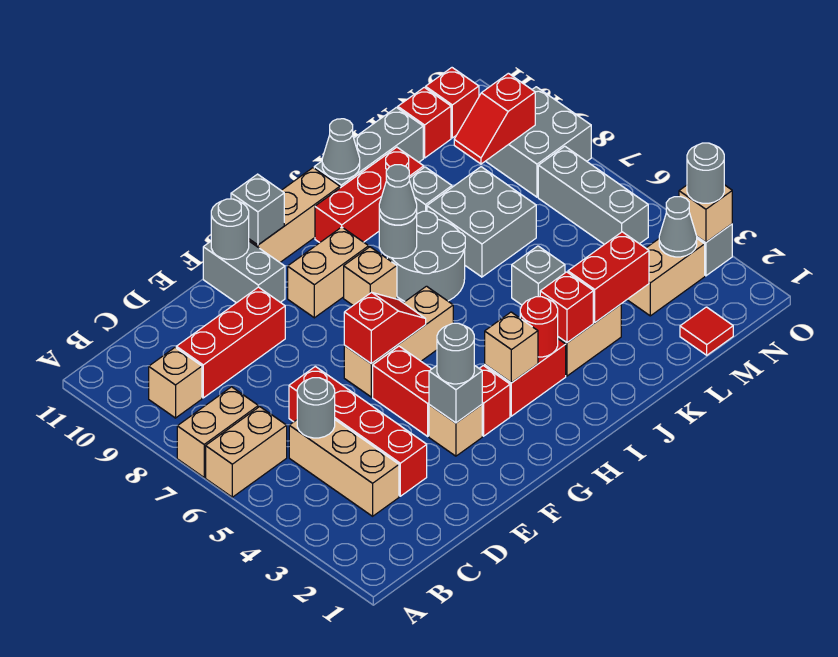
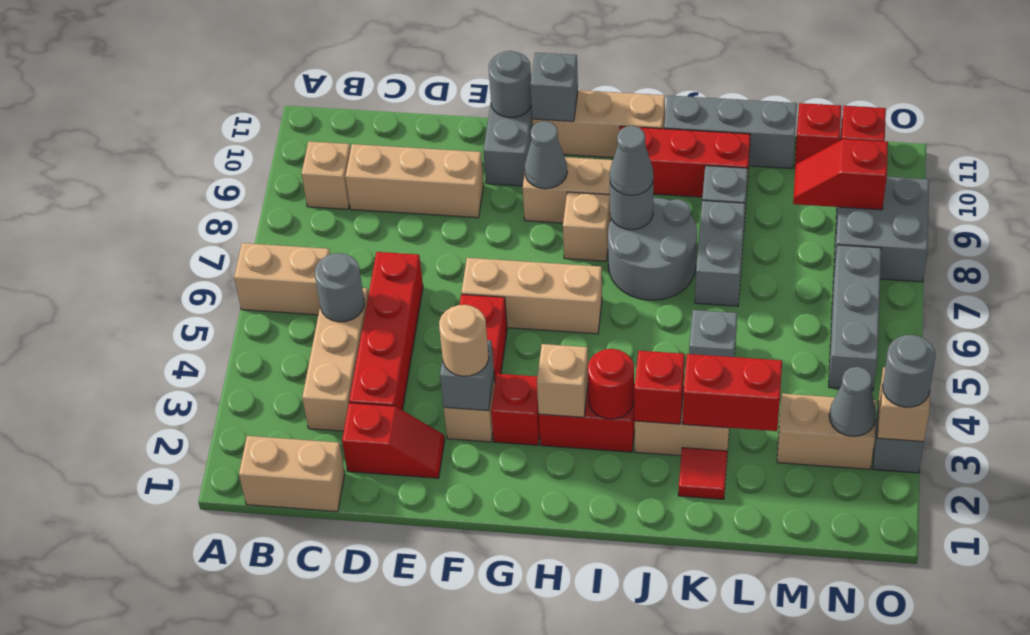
tan brick A7:B7 level 1 -> tan brick B1:C1 level 1
red brick C9:E9 level 1 -> tan brick C9:E9 level 1
grey round brick F3 level 3 -> tan round brick F3 level 3
red slope F6:G6 level 2 top F -> red slope D2:E2 level 1 top D
grey cone J11 level 2 -> grey cone G9 level 2
grey brick K7:L8 level 1 -> grey brick K7:K8 level 1
red tile M1 level 1 -> red tile K2 level 1

